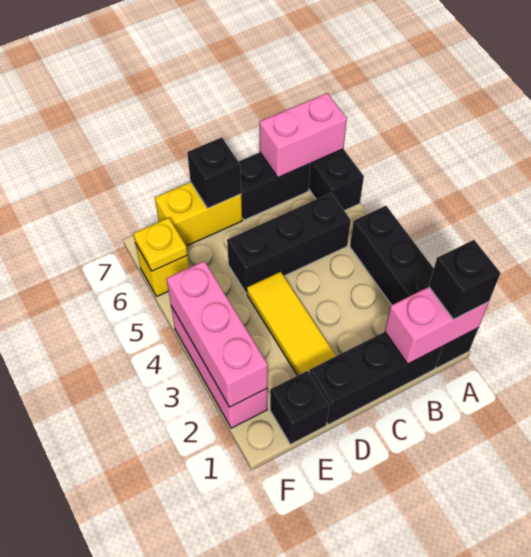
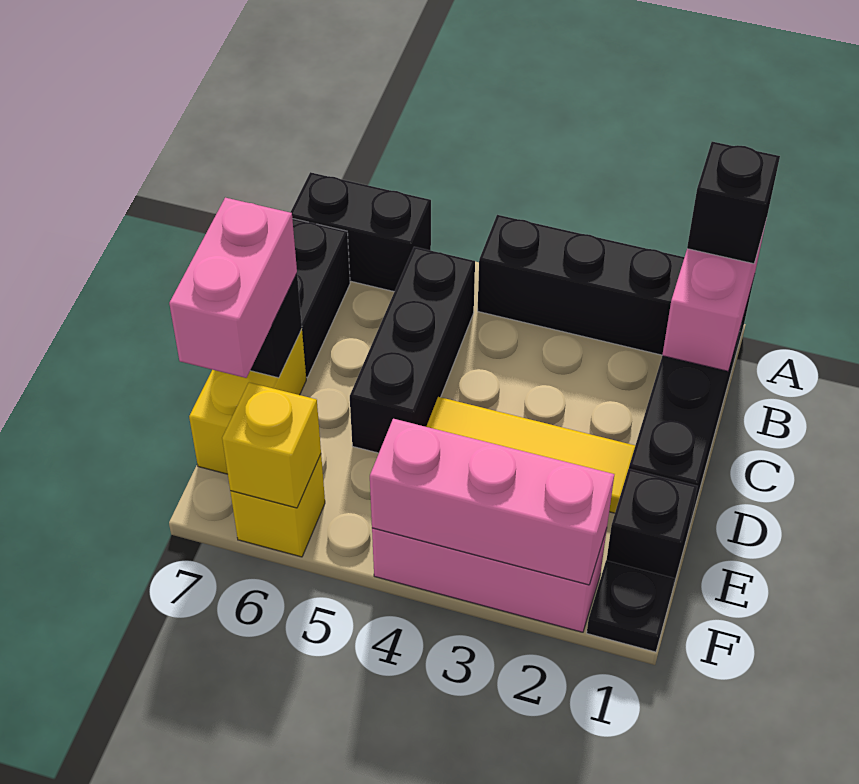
pink brick A7:B7 level 2 -> pink brick D7:E7 level 3
none -> black plate F1 level 1
yellow plate F6 level 2 -> yellow brick F6 level 2

